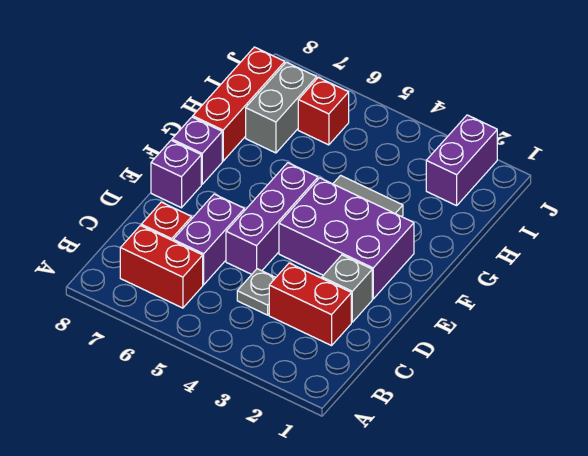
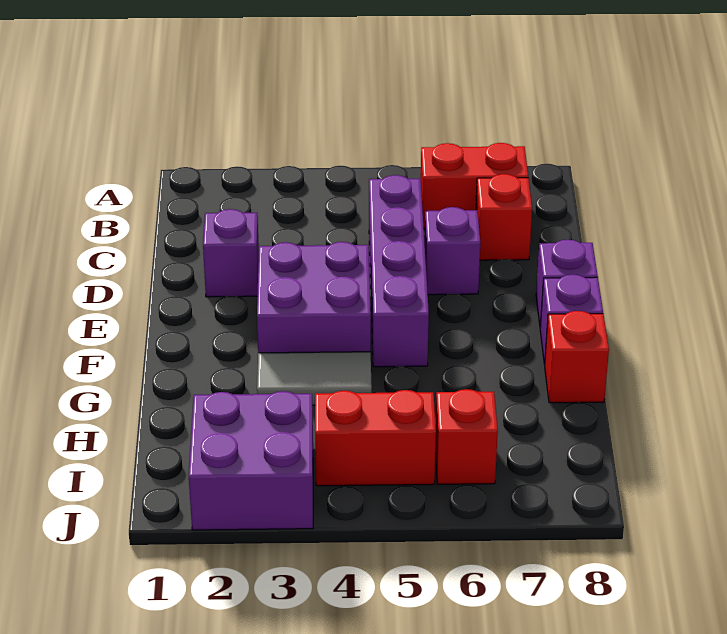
red brick C2:C3 level 1 -> red brick I4:I5 level 1
grey plate C4 level 1 -> none
purple brick C6:D6 level 1 -> purple brick D6 level 1
grey brick D2 level 1 -> purple brick D2 level 1
purple brick D5:F5 level 1 -> purple brick C5:F5 level 1
purple brick E2:F4 level 1 -> purple brick E3:F4 level 1
red brick G8:I8 level 1 -> red brick G8 level 1
grey brick H7:I7 level 1 -> none
purple brick I2:J2 level 1 -> purple brick I2:J3 level 1

